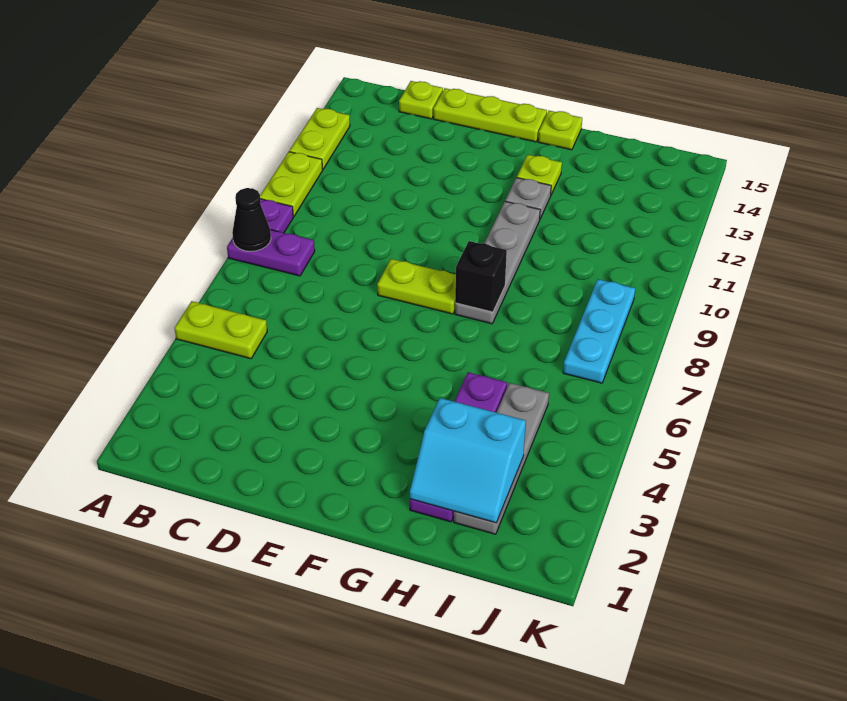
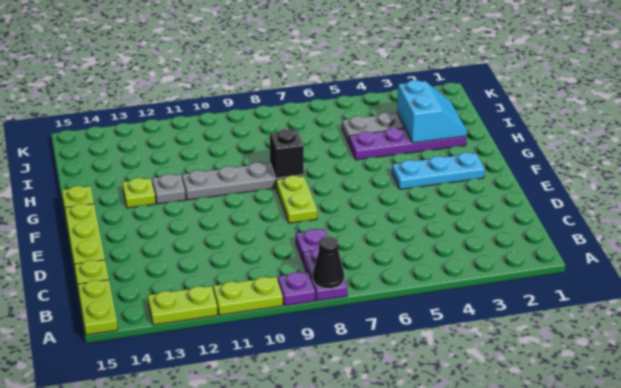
lime plate A5:B5 level 1 -> lime plate A15:B15 level 1
none -> purple plate C8 level 1
cyan plate J7:J9 level 1 -> cyan plate F2:F4 level 1

